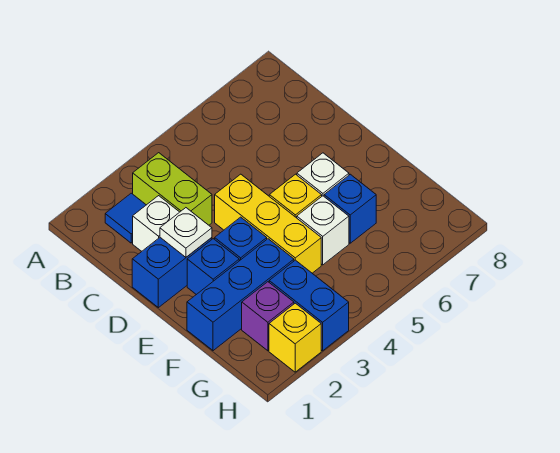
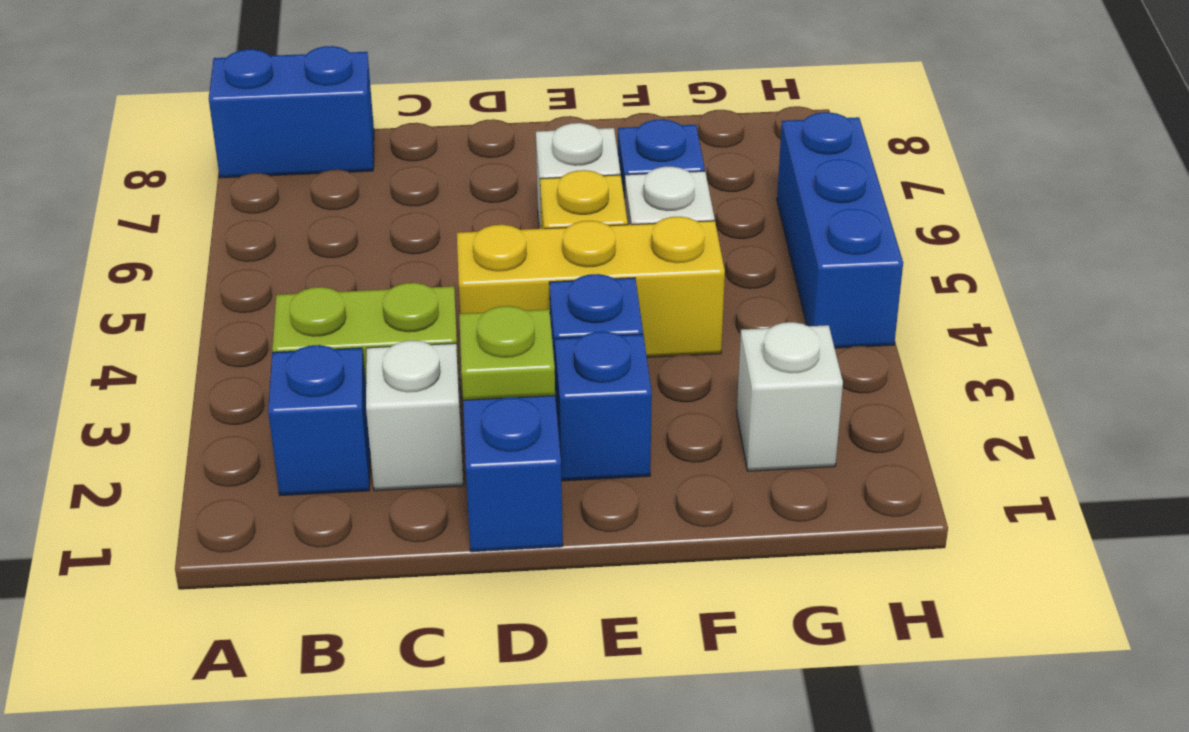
blue tile B2 level 1 -> blue brick B2 level 1
white plate D2 level 2 -> lime plate D2 level 2
blue brick F1:F3 level 1 -> blue brick H4:H6 level 1
purple brick G2 level 1 -> white brick G2 level 1
blue brick G3:H3 level 1 -> blue brick A8:B8 level 1
yellow brick H2 level 1 -> none

